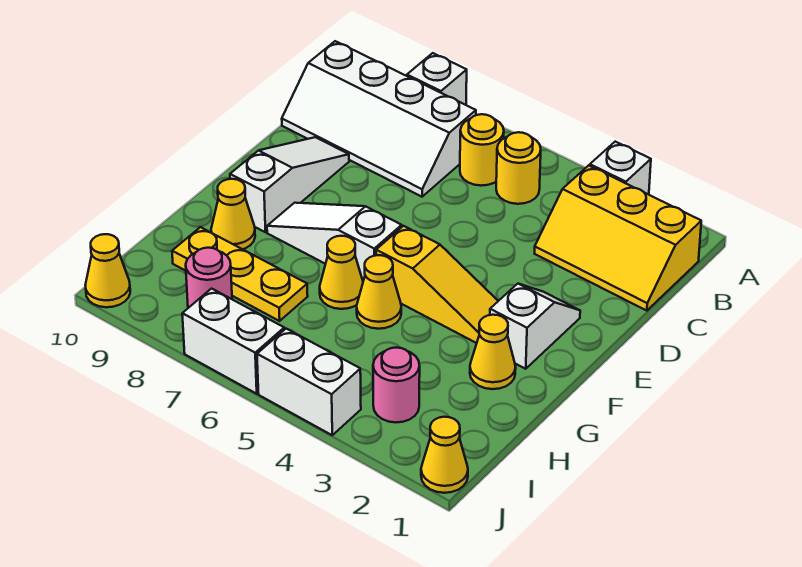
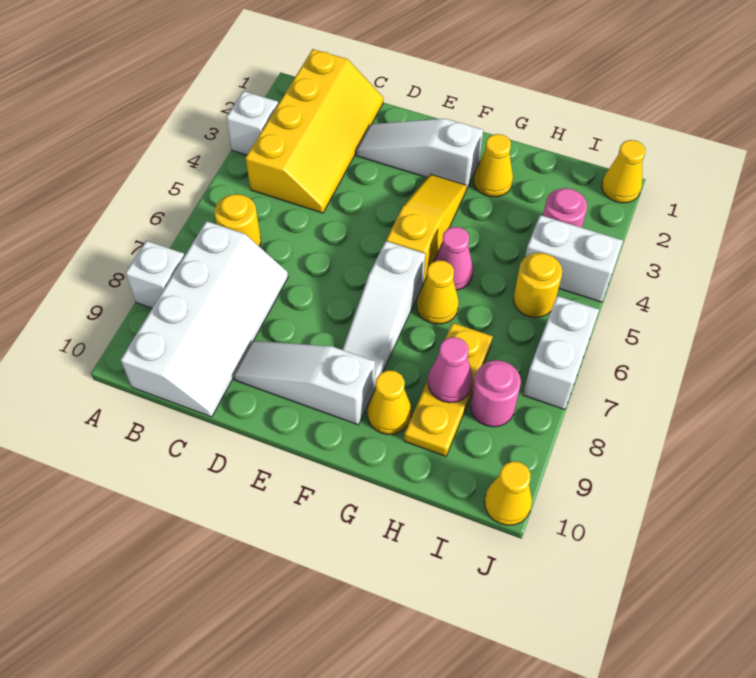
yellow slope B1:C3 level 1 top B -> yellow slope B1:C4 level 1 top B
yellow round brick B5 level 1 -> yellow round brick I5 level 1
white slope E2:F2 level 1 top F -> white slope D2:F2 level 1 top F
yellow cone G5 level 1 -> pink cone G5 level 1
none -> pink cone H8 level 2
white brick J4:J5 level 1 -> white brick I4:J4 level 1

